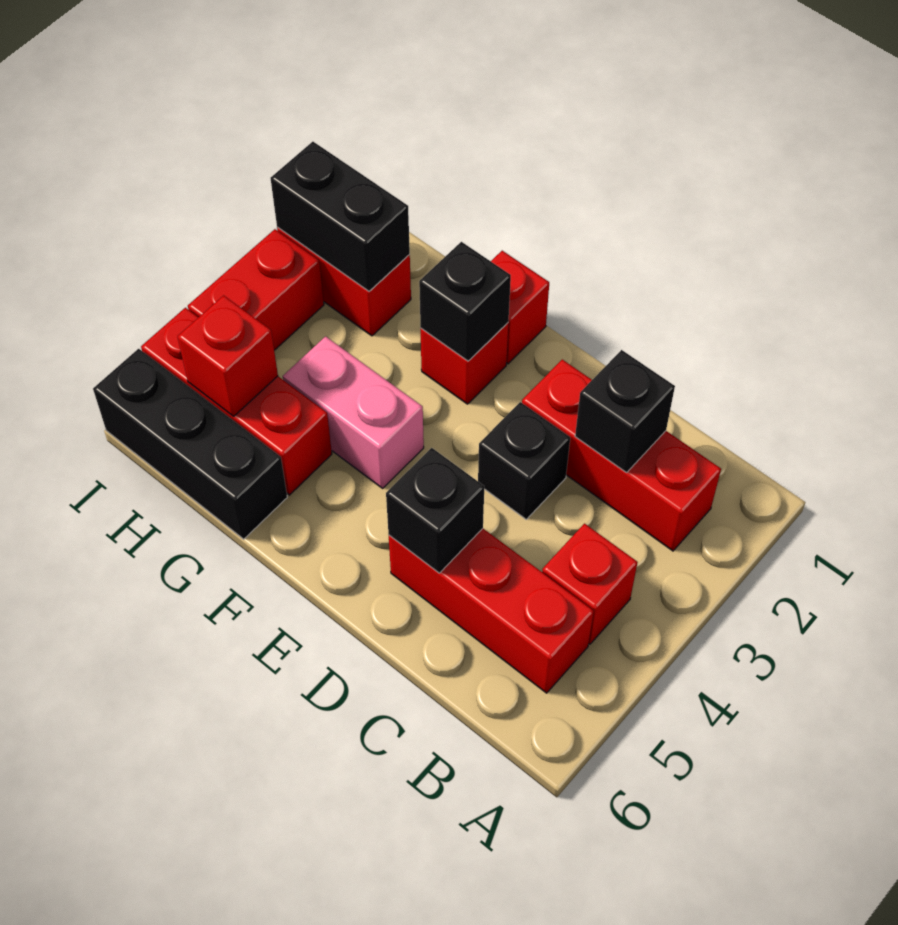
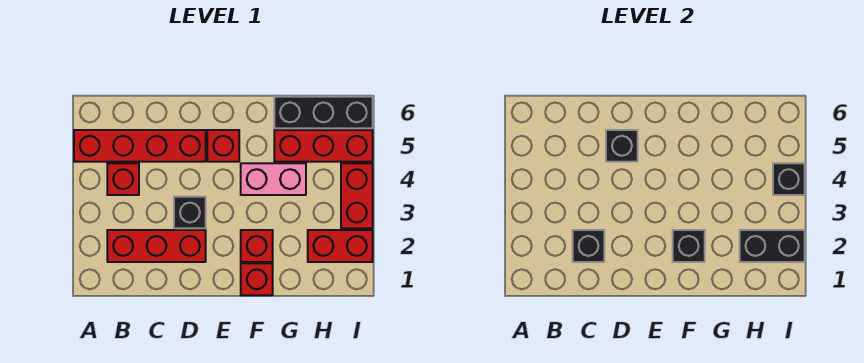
red brick B5:D5 level 1 -> red brick A5:D5 level 1
red brick H5 level 2 -> red brick E5 level 1
none -> black brick I4 level 2

